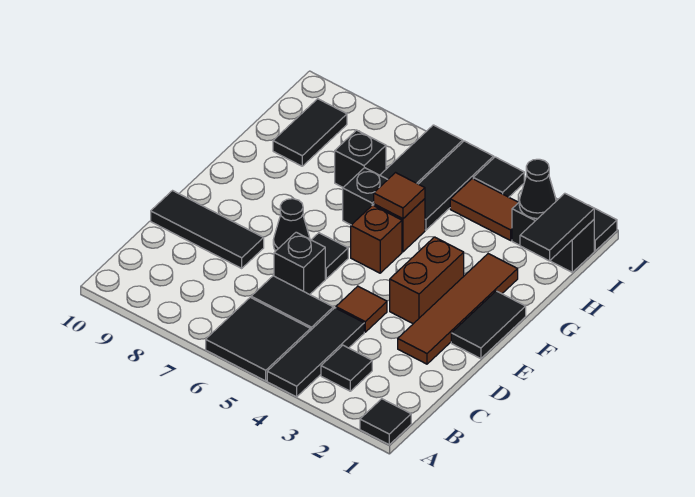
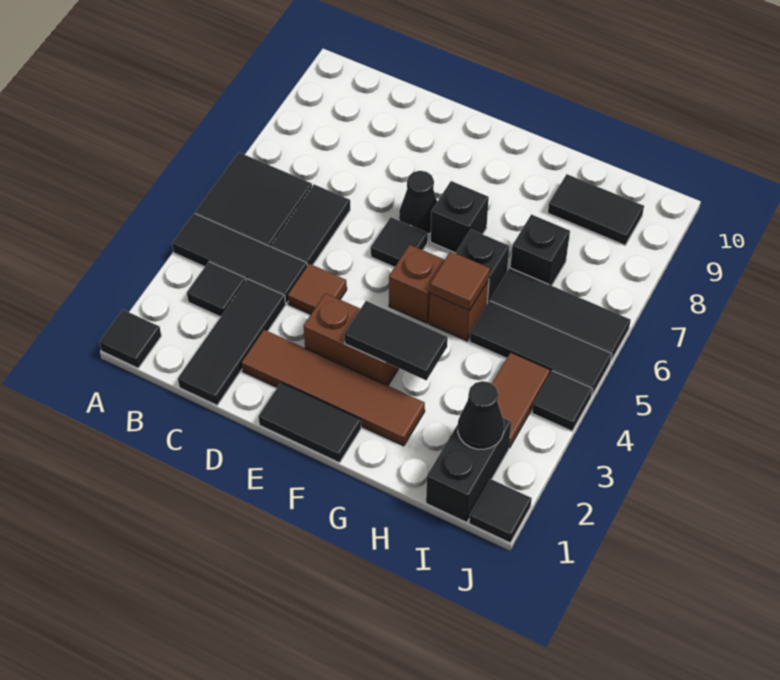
black brick D6 level 1 -> black brick F7 level 1
black tile D8:D10 level 1 -> black tile C1:C3 level 1
black tile H1:I1 level 2 -> black tile F3:G3 level 2

